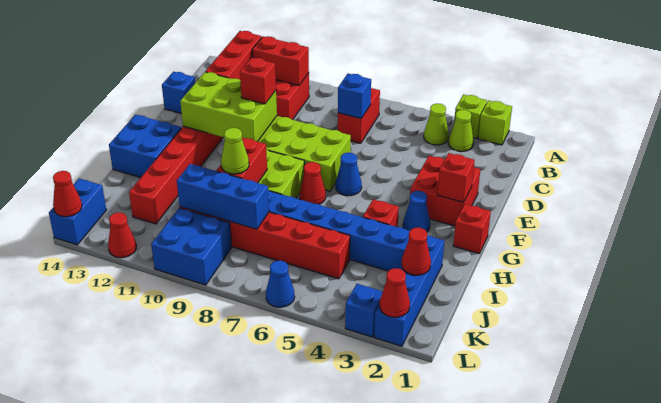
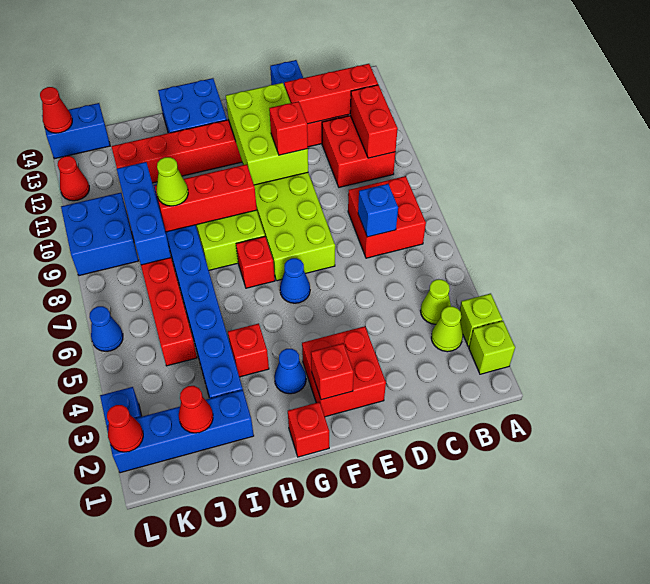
red brick B7:C7 level 1 -> red brick B7:C8 level 1
red cone G7 level 1 -> red brick G7 level 1
red brick H9:I9 level 2 -> red brick G9:I9 level 2

